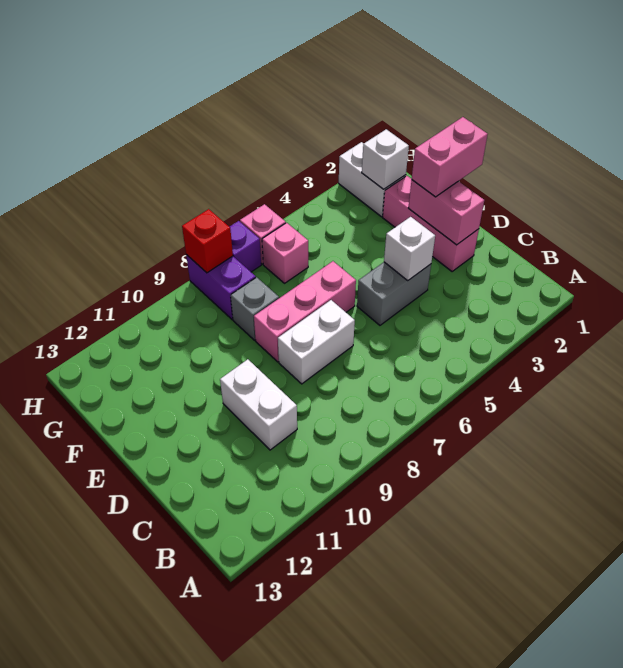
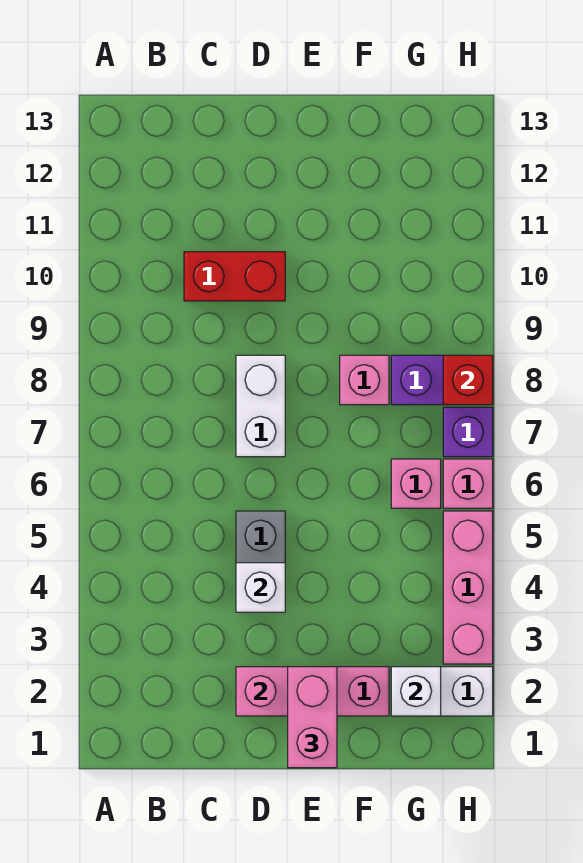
white brick C10:D10 level 1 -> red brick C10:D10 level 1
pink brick E6:E8 level 1 -> pink brick H3:H5 level 1
grey brick F8 level 1 -> pink brick F8 level 1

